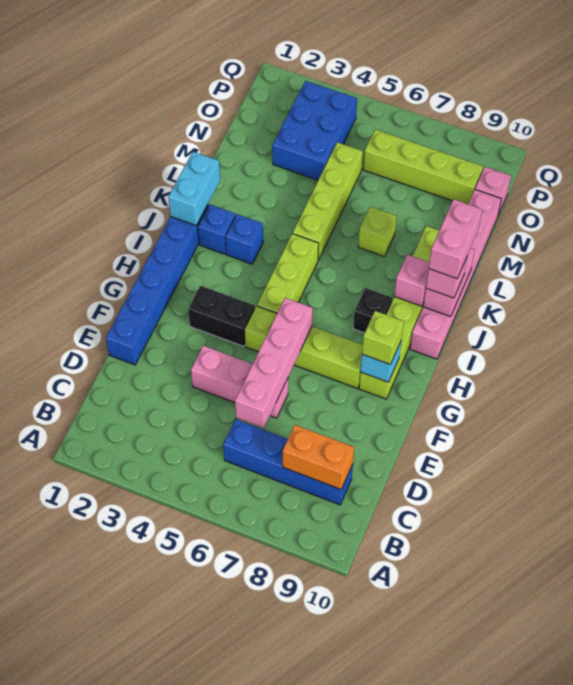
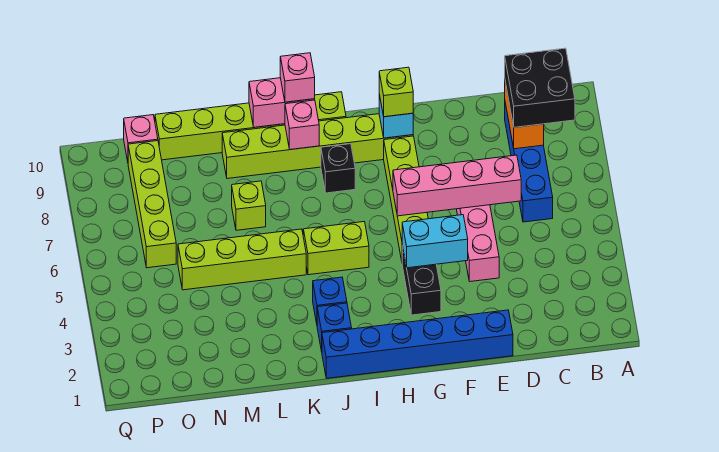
none -> black brick B8:C9 level 3
lime brick H5:J5 level 1 -> lime brick I5:J5 level 1
pink brick I10:N10 level 1 -> lime brick I10:N10 level 1
cyan brick J1:K1 level 2 -> cyan brick F4:G4 level 2
pink brick J10:K10 level 4 -> none
blue brick N3:P4 level 1 -> none

